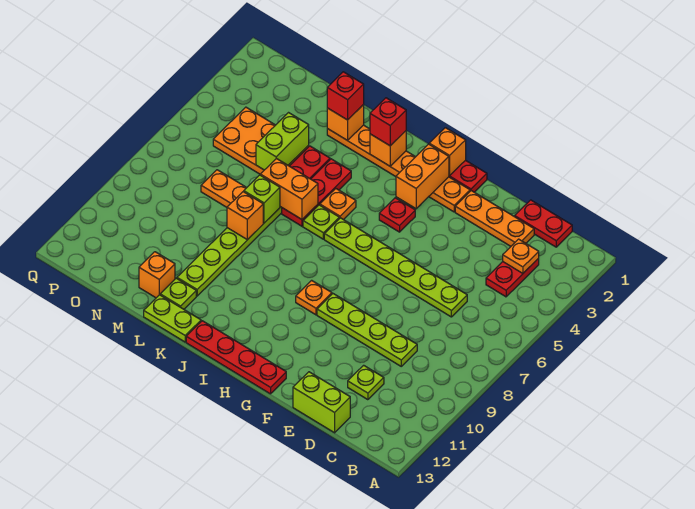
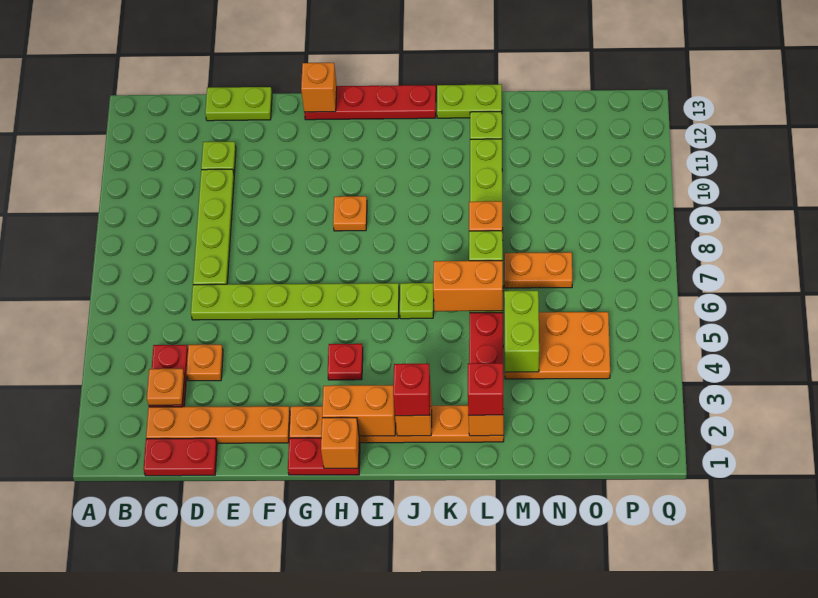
orange plate D2:F2 level 1 -> orange plate C2:F2 level 1
lime plate D9:G9 level 1 -> lime plate D7:D10 level 1
lime brick D13:E13 level 1 -> lime plate D13:E13 level 1
orange brick H2:H3 level 2 -> orange brick H2:I2 level 2
orange plate J5 level 1 -> orange plate D4 level 1
red plate K4:K6 level 1 -> none
orange brick M12 level 1 -> orange brick G13 level 2

